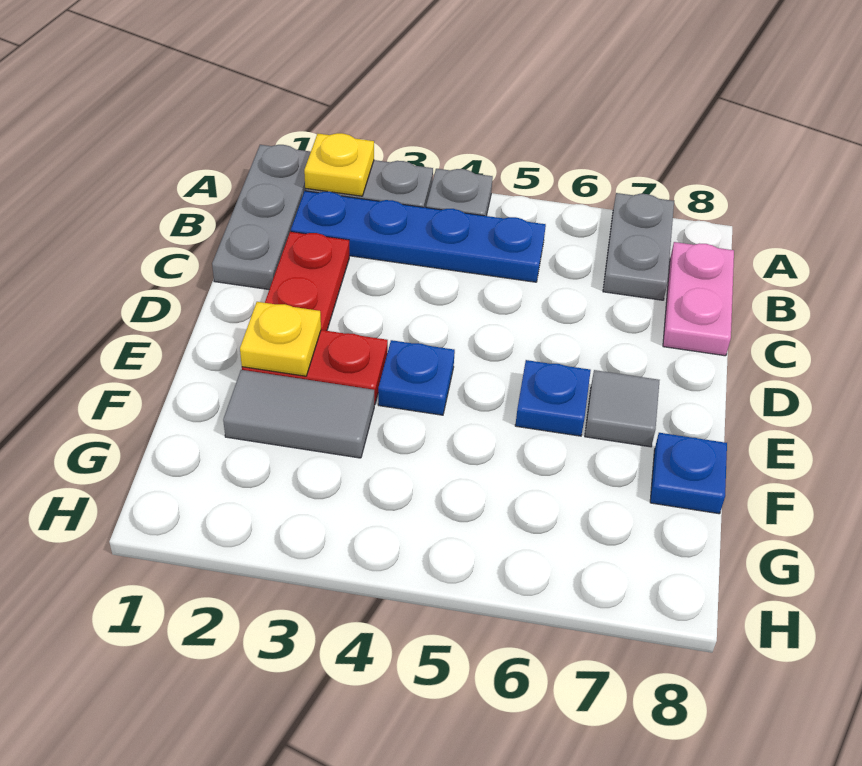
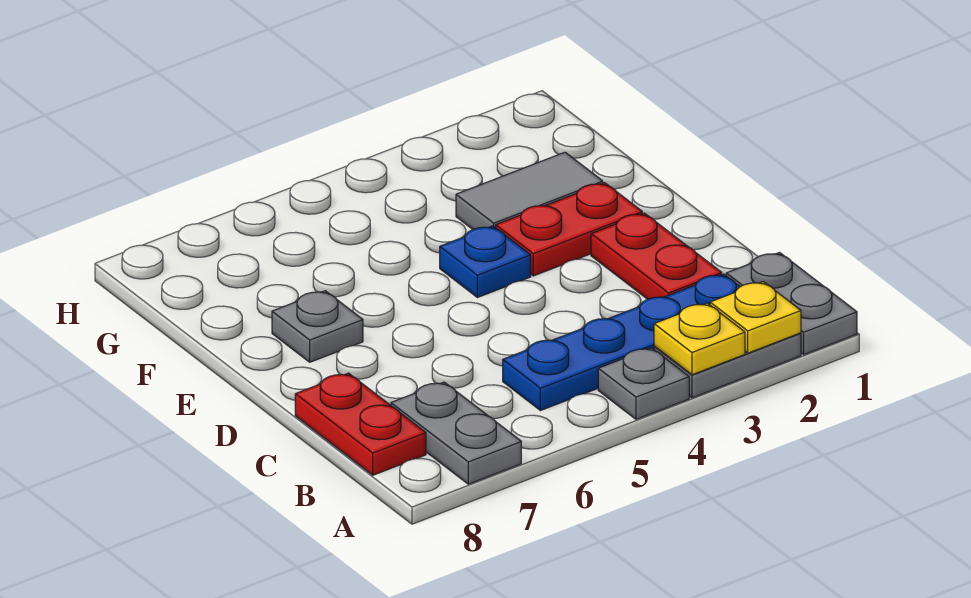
grey plate A1:C1 level 1 -> grey plate A1:B1 level 1
pink plate B8:C8 level 1 -> red plate B8:C8 level 1
yellow plate E2 level 2 -> yellow plate A3 level 2
blue plate E6 level 1 -> none
grey tile E7 level 1 -> grey plate E7 level 1
blue plate F8 level 1 -> none

